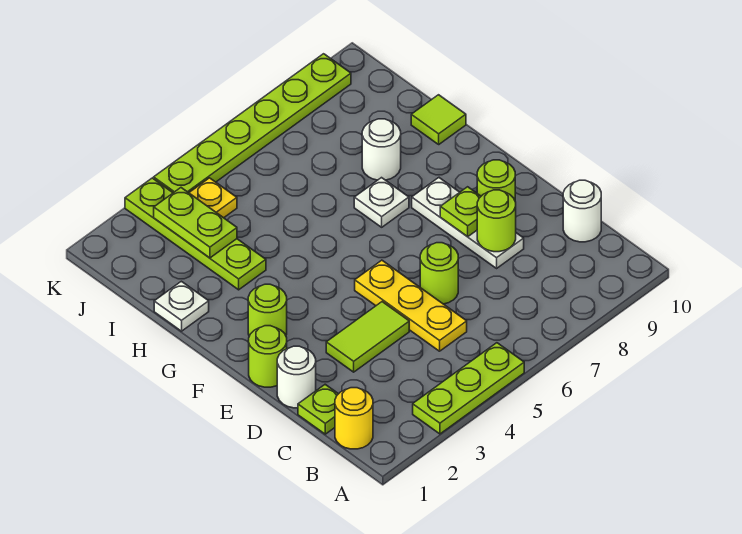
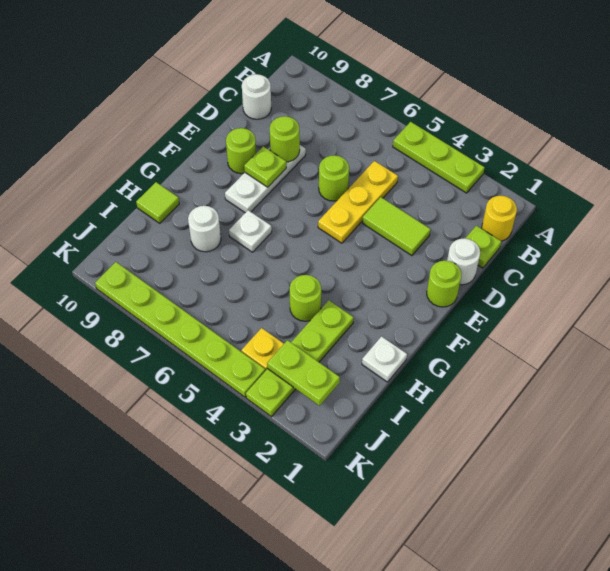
lime round brick F2 level 1 -> lime round brick H4 level 1
lime plate I3:J3 level 2 -> lime plate J2:J3 level 2

